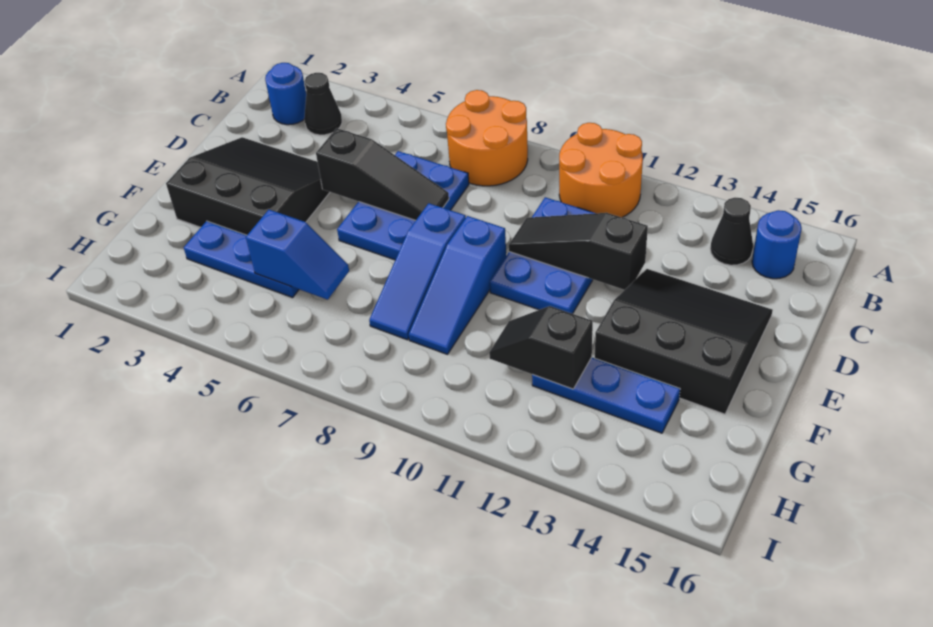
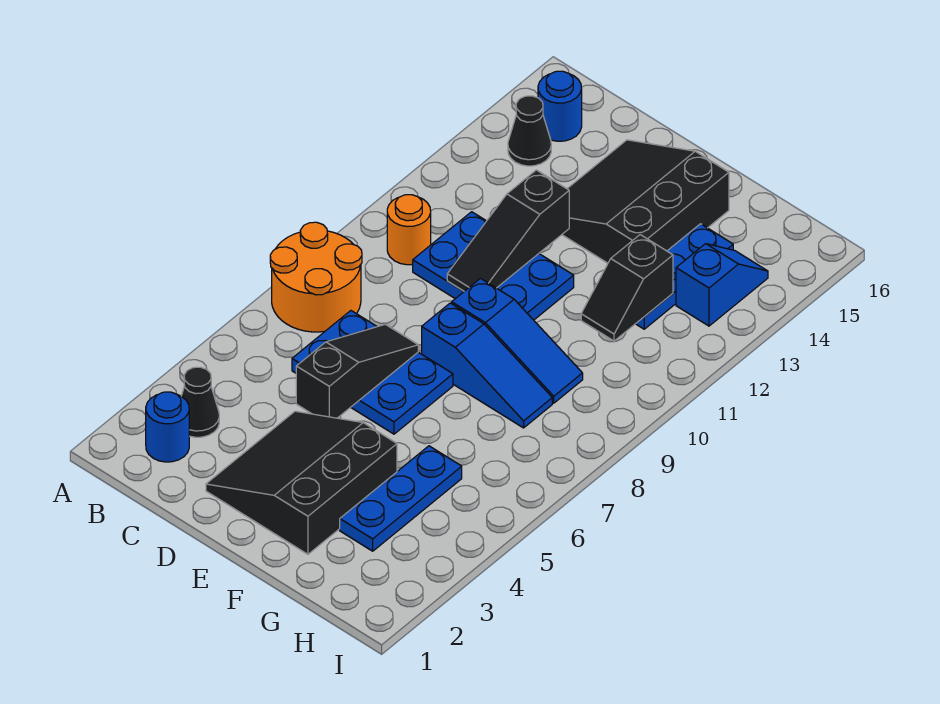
orange round brick A10:B11 level 1 -> orange round brick B10 level 1
blue slope G5:G6 level 2 top 5 -> blue slope H13:H14 level 1 top 13

